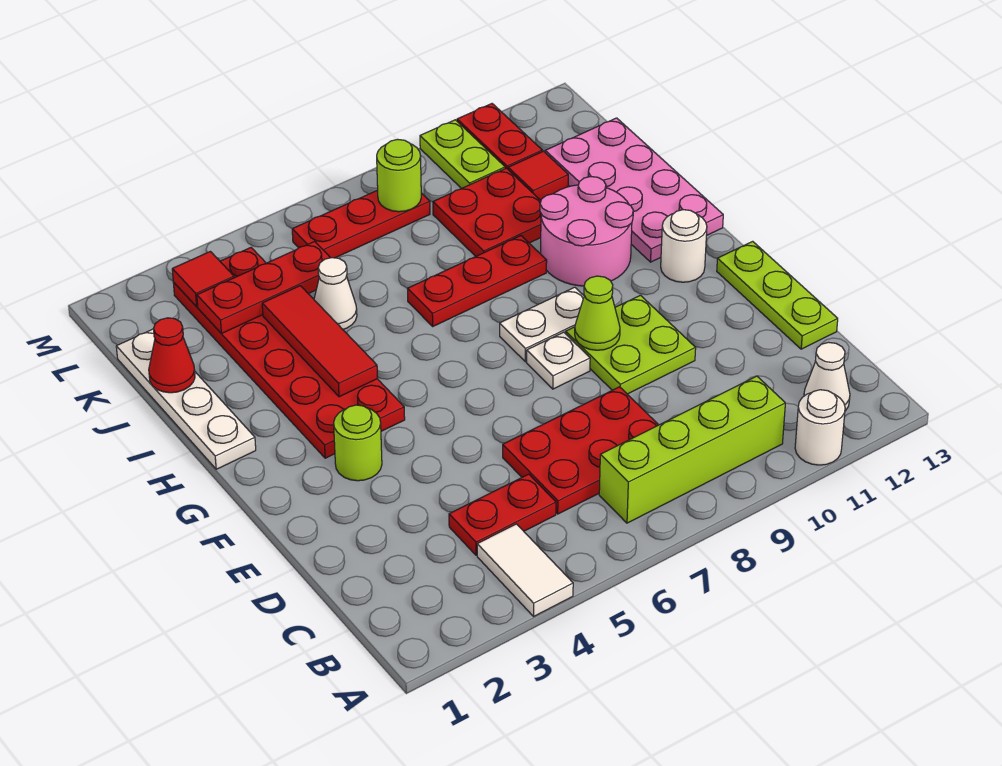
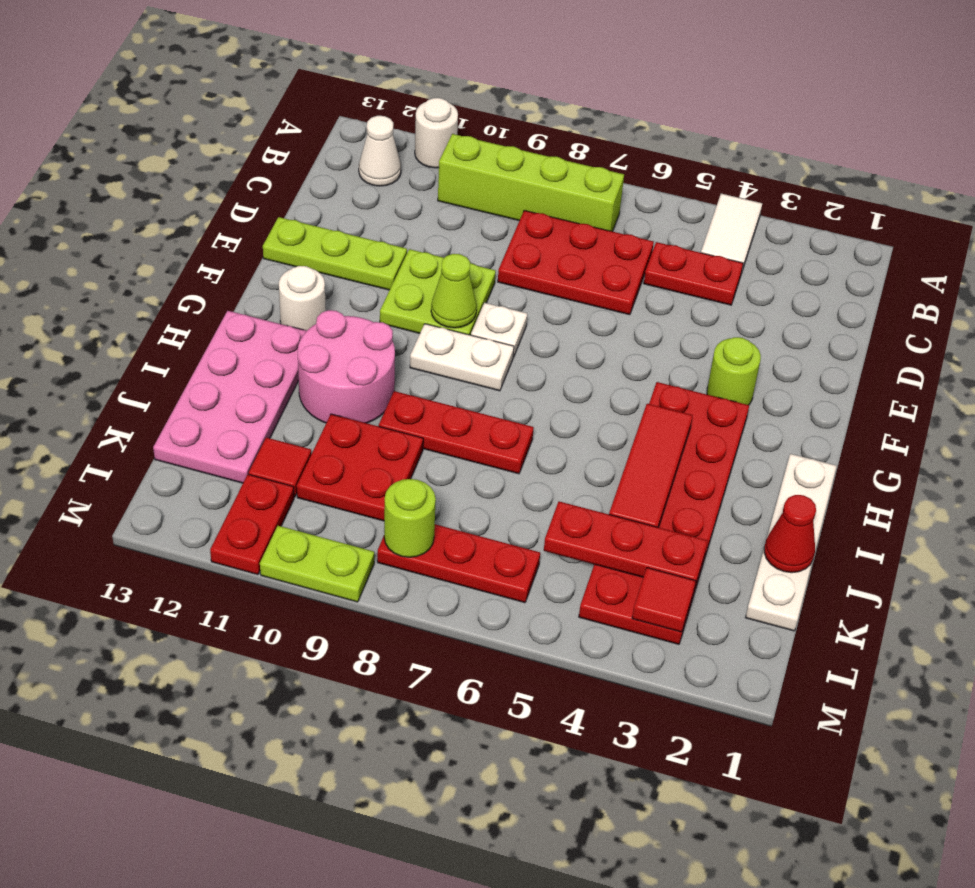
lime plate D13:F13 level 1 -> lime plate E11:E13 level 1
white cone J5 level 1 -> none
lime plate L10:M10 level 1 -> lime plate M9:M10 level 1

